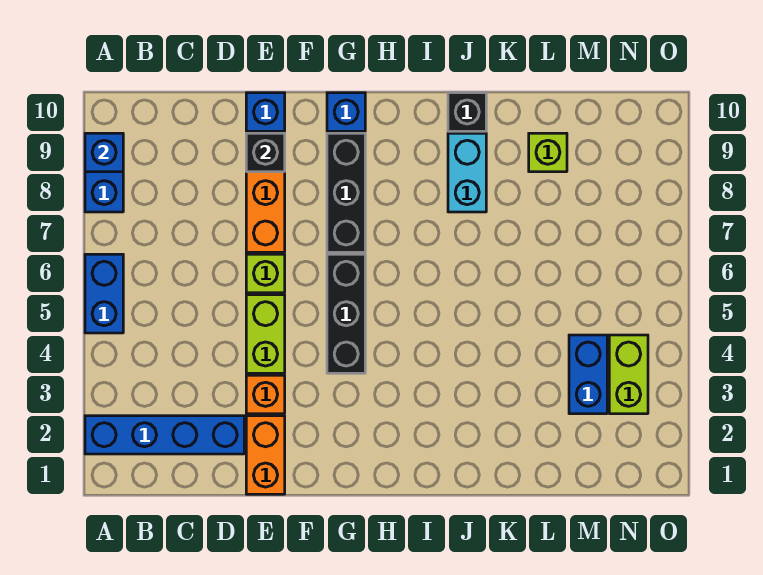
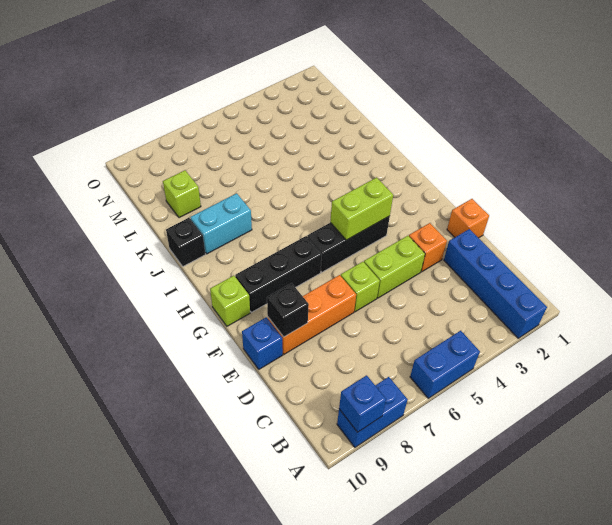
orange brick E1:E2 level 1 -> orange brick E1 level 1
blue brick G10 level 1 -> lime brick G10 level 1
blue brick M3:M4 level 1 -> none
lime brick N3:N4 level 1 -> lime brick G4:G5 level 2

